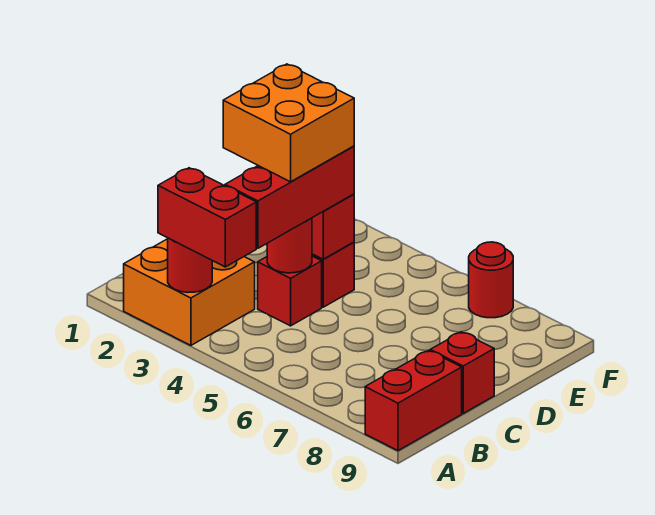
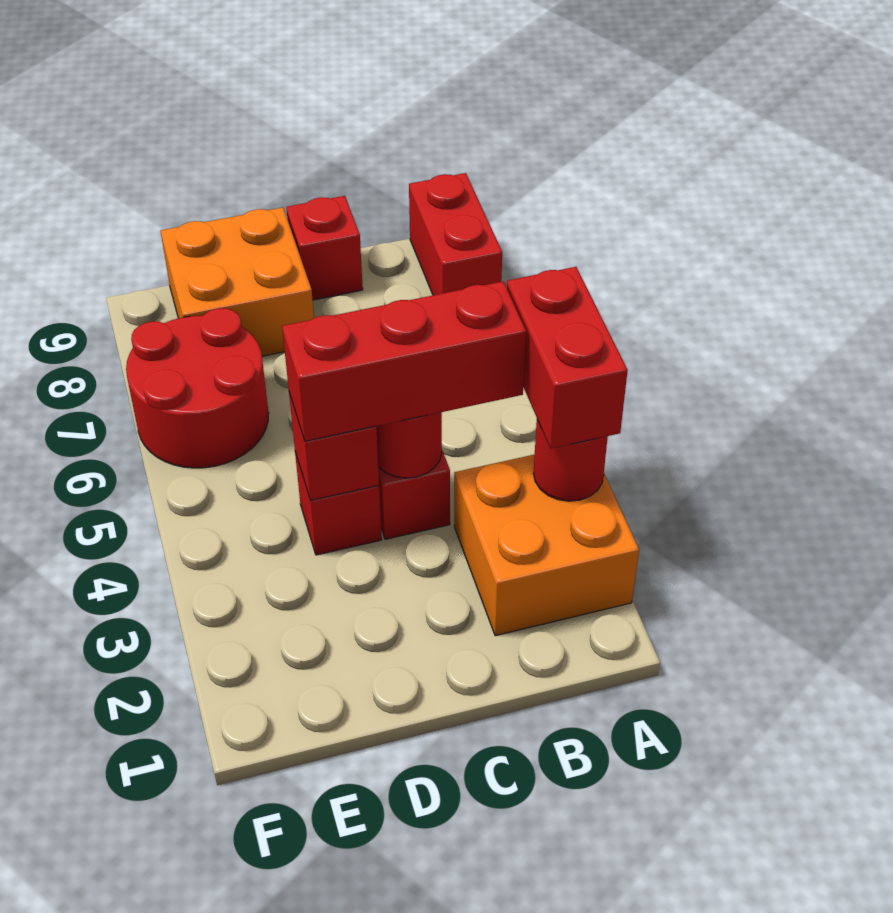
red brick A9:B9 level 1 -> red brick A8:A9 level 1
orange brick C3:D4 level 4 -> orange brick D8:E9 level 1
red round brick F7 level 1 -> red round brick E6:F7 level 1

